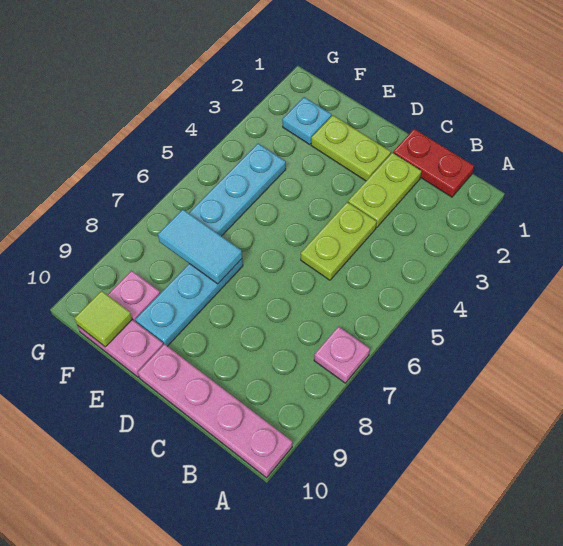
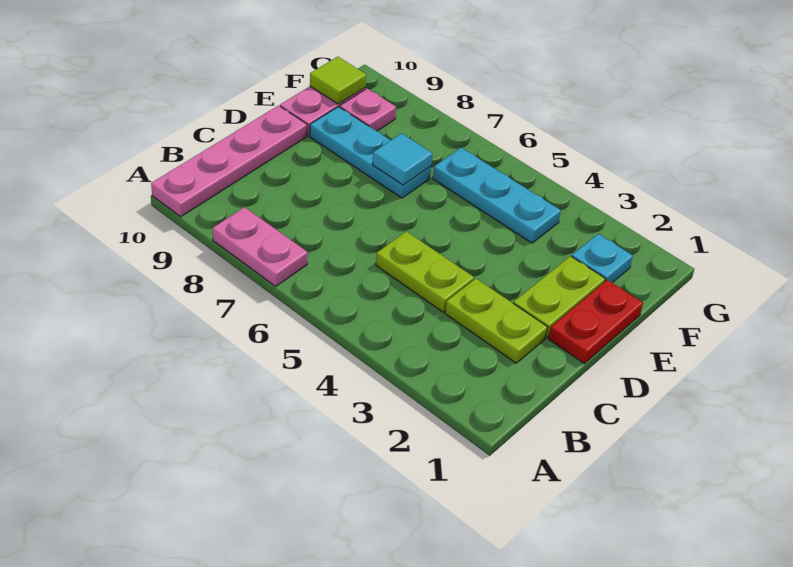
pink plate A7 level 1 -> pink plate A7:A8 level 1
red plate B1:C1 level 1 -> red plate D1:E1 level 1
cyan tile E7:F7 level 2 -> cyan tile E7 level 2

